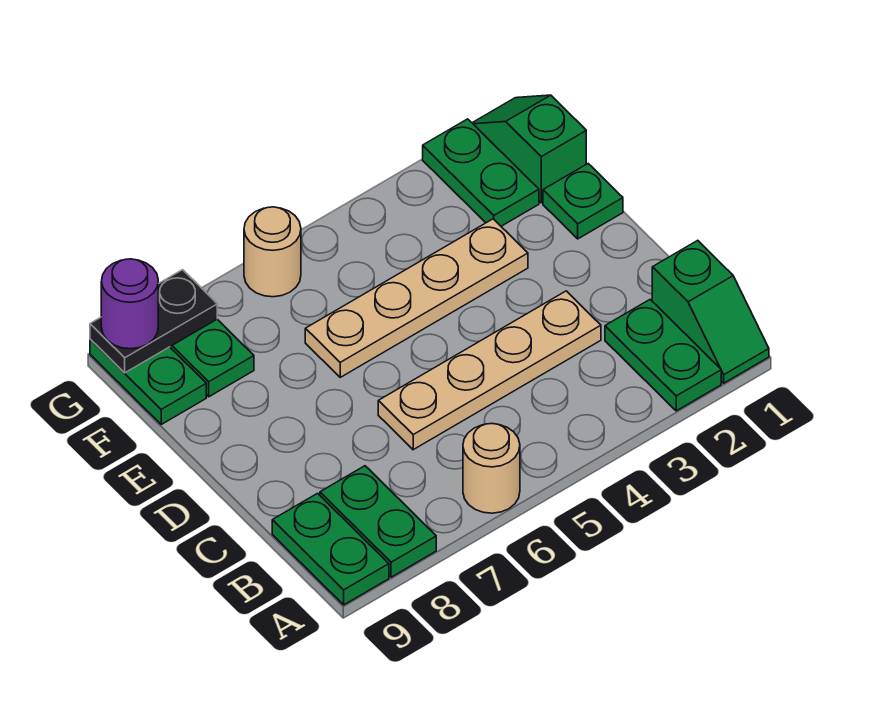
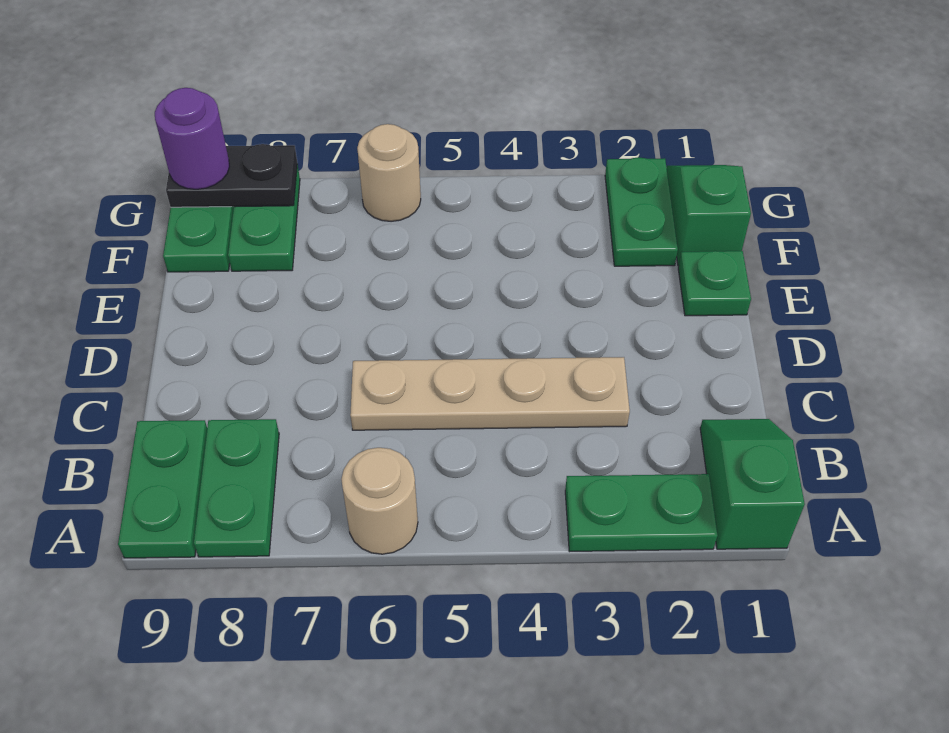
green slope A1:B1 level 1 top B -> green slope A1:B1 level 1 top A
green plate A2:B2 level 1 -> green plate A2:A3 level 1
tan plate E3:E6 level 1 -> none

